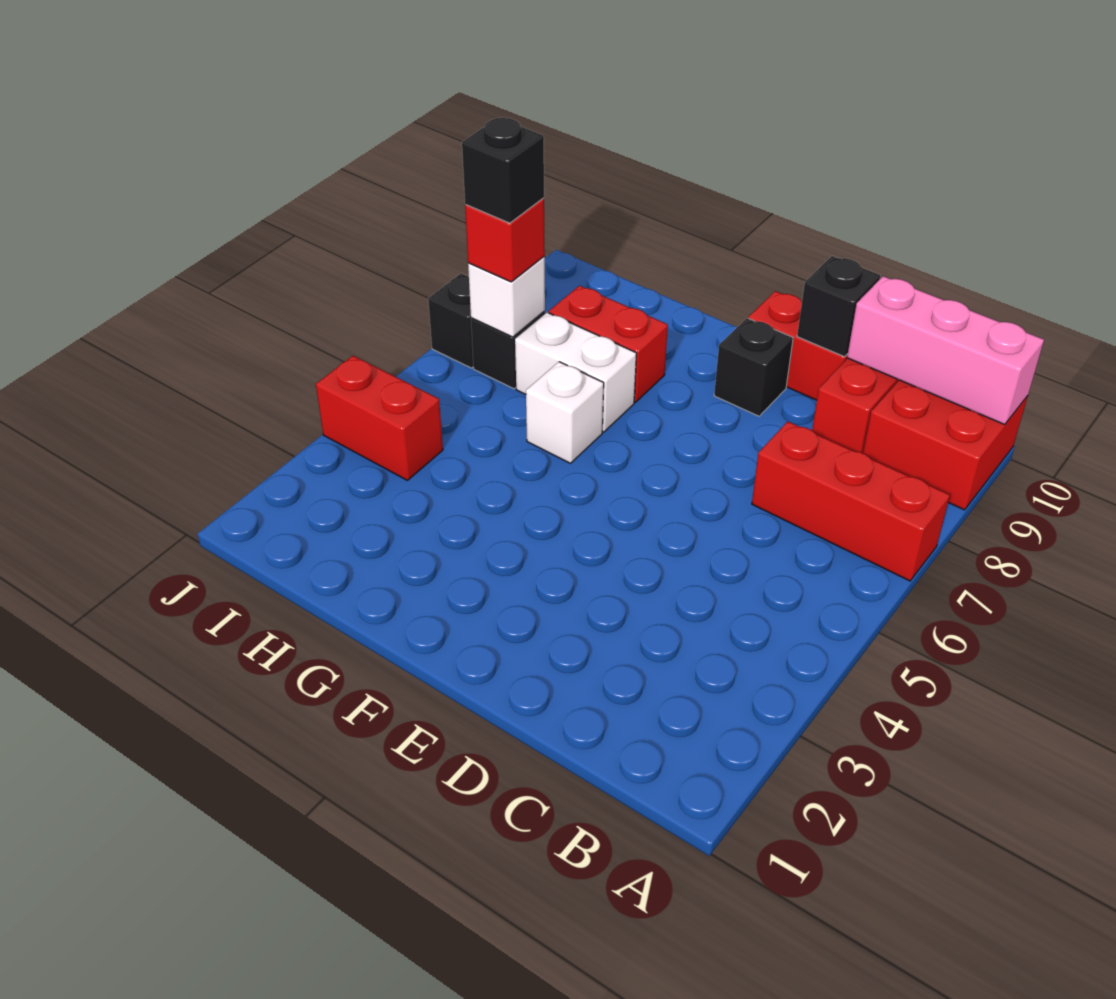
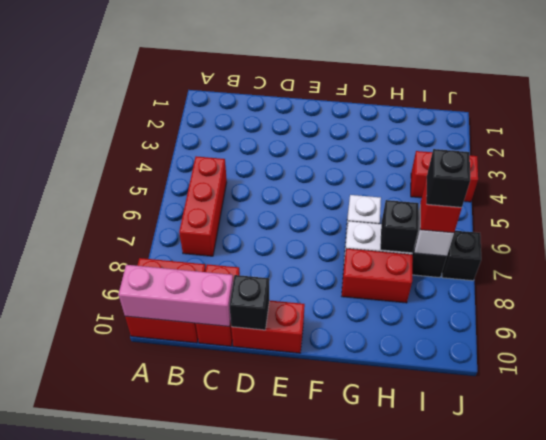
red brick A7:C7 level 1 -> red brick B5:B7 level 1
black brick E9 level 1 -> black brick H7 level 2

